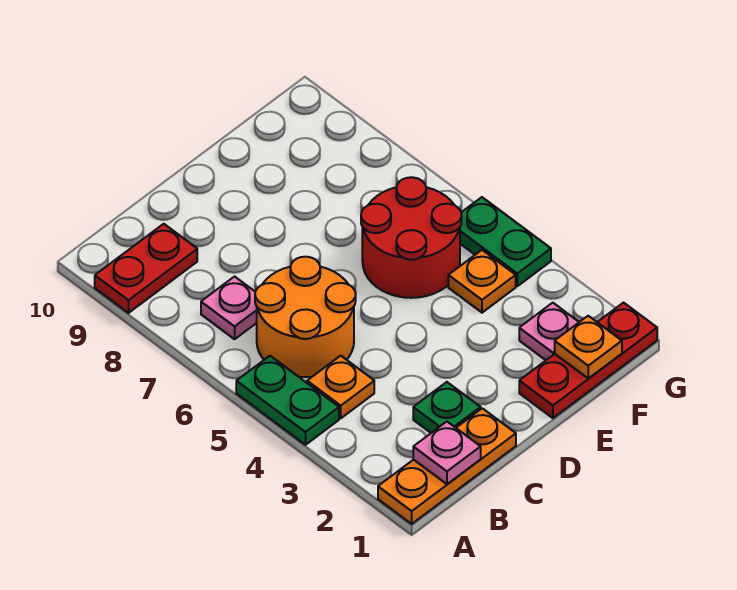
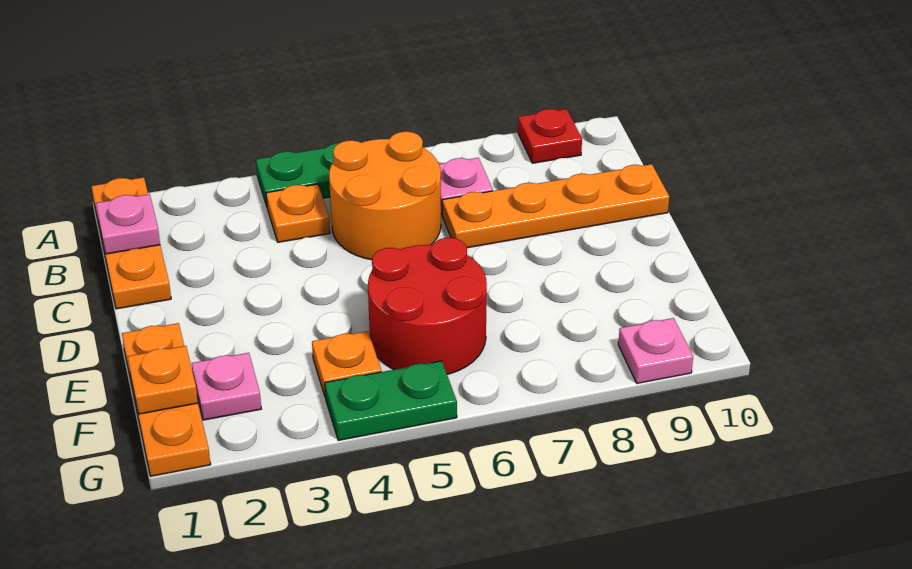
red plate A9:B9 level 1 -> red plate A9 level 1
green plate C2 level 1 -> none
none -> orange plate C7:C10 level 1
red plate E1:G1 level 1 -> orange plate E1:G1 level 1
none -> pink plate G9 level 1

